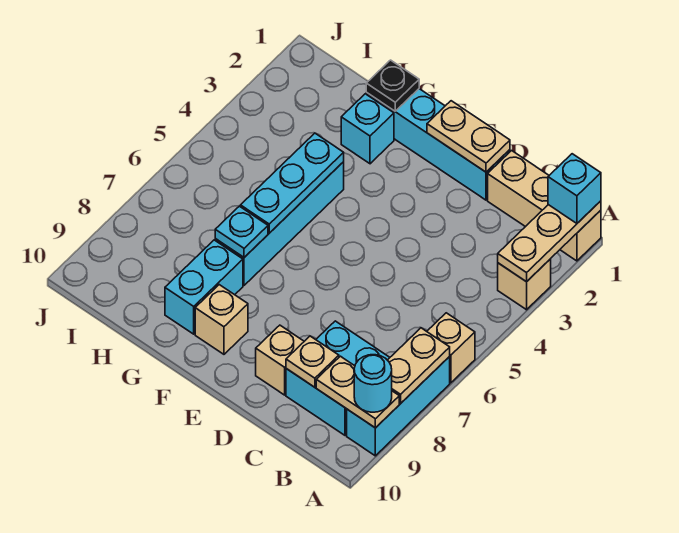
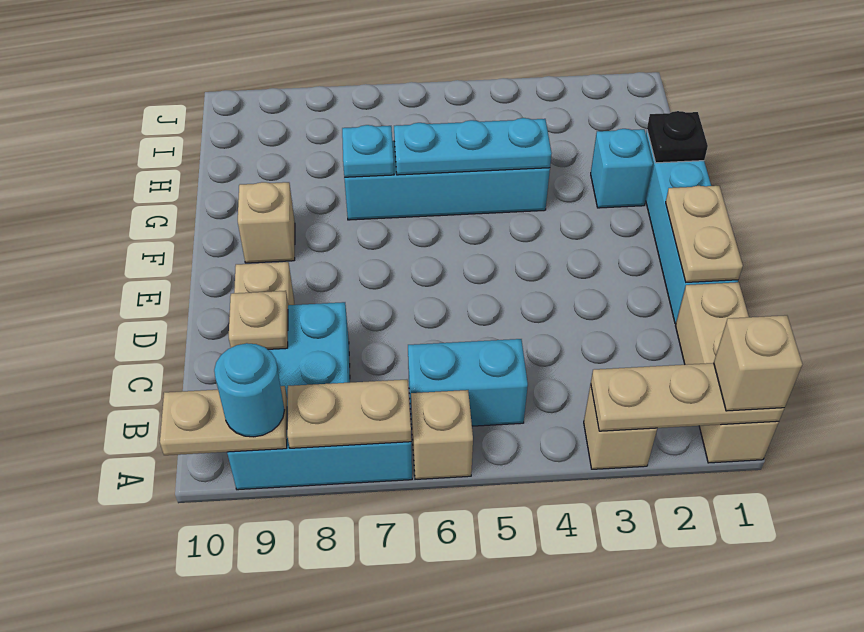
cyan brick A1 level 3 -> tan brick A1 level 3
tan plate A9:B9 level 2 -> tan plate A9:A10 level 2
cyan brick G8:G9 level 1 -> cyan brick B5:B6 level 1

